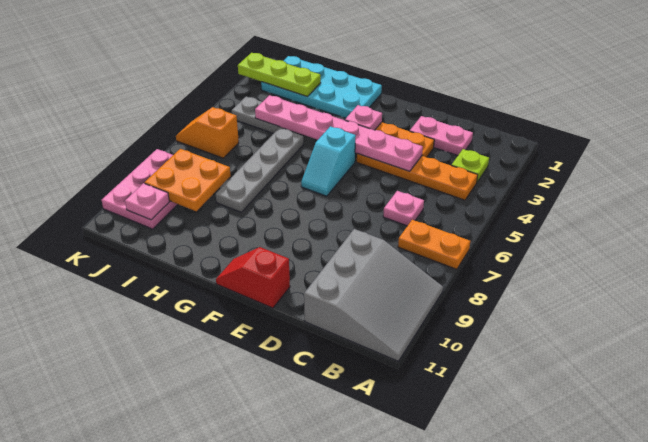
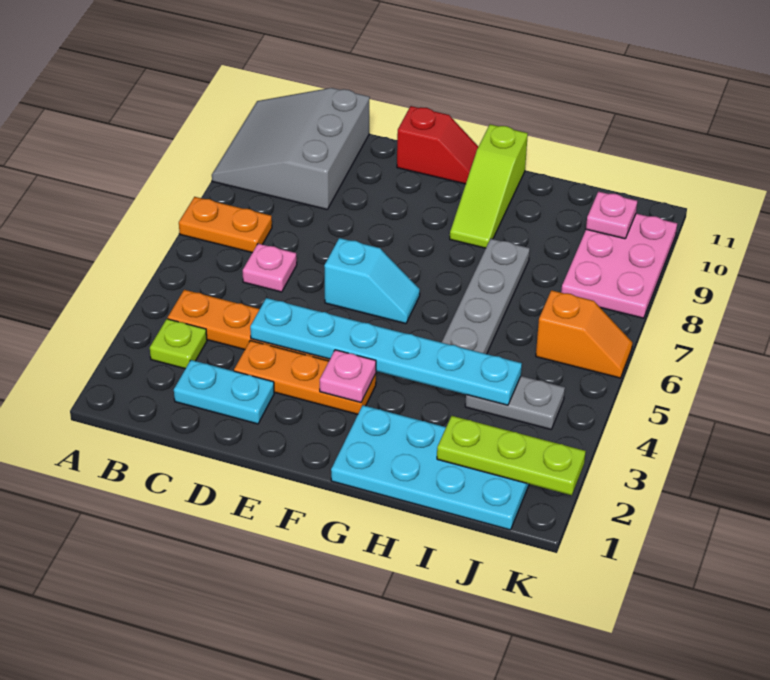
pink plate C2:D2 level 1 -> cyan plate C2:D2 level 1
pink plate D4:I4 level 2 -> cyan plate D4:I4 level 2
cyan slope F5:F6 level 1 top 5 -> cyan slope E6:F6 level 1 top E
none -> lime slope G9:G11 level 1 top 11
orange plate I8:J9 level 2 -> none

